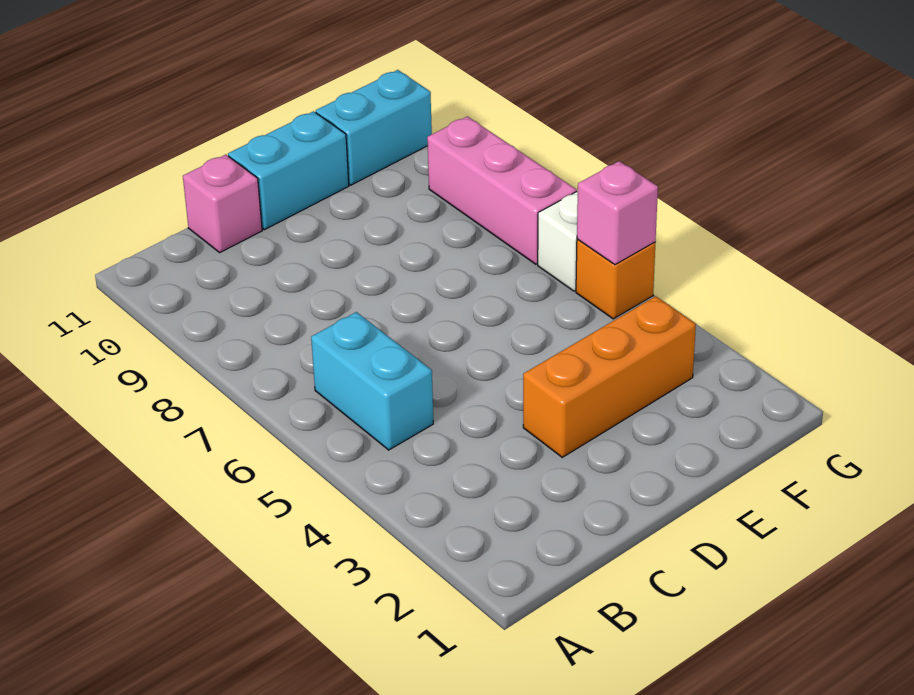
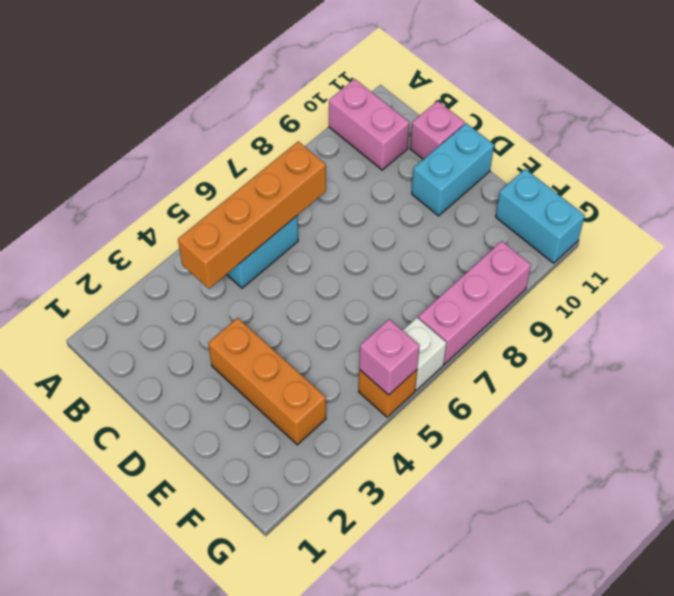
none -> pink brick A10:B10 level 1
none -> orange brick B4:B7 level 2
cyan brick D11:E11 level 1 -> cyan brick D10:D11 level 1

